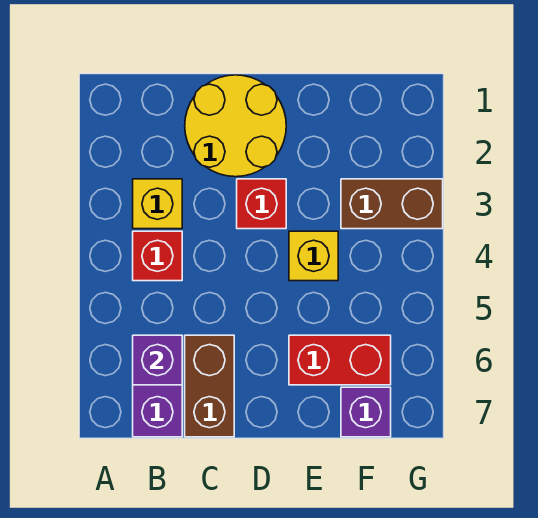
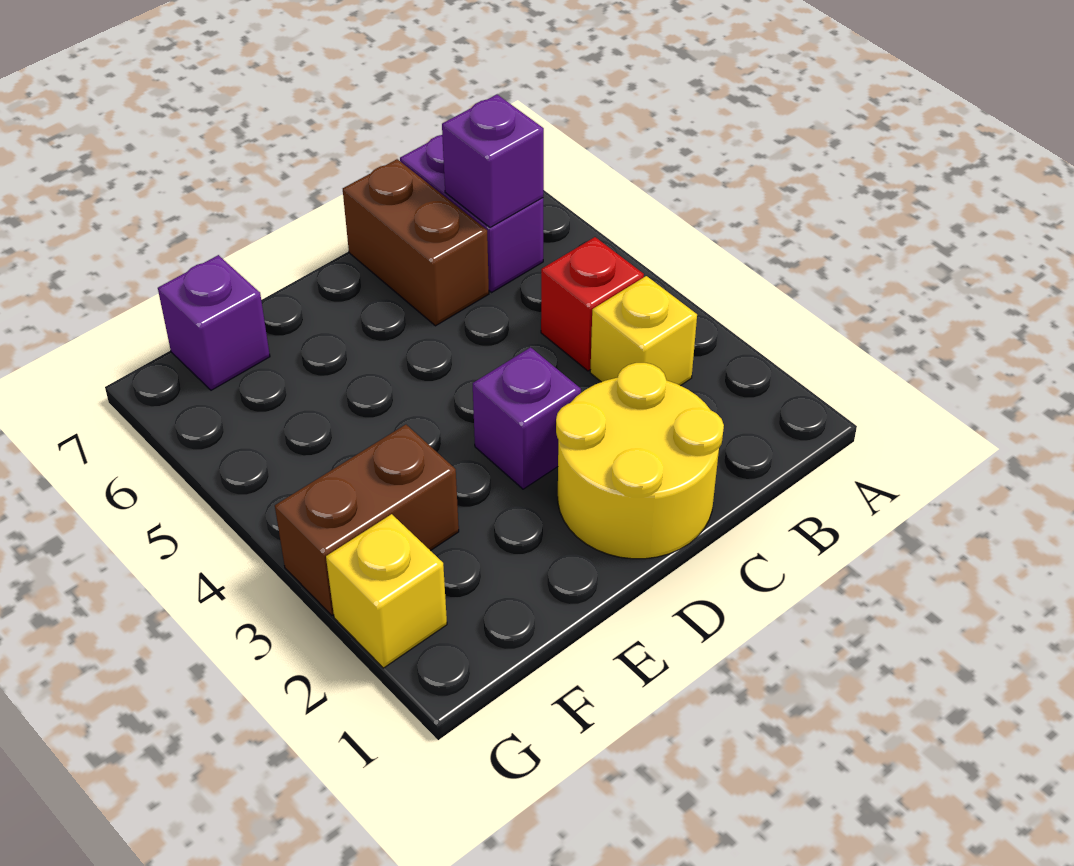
red brick D3 level 1 -> purple brick D3 level 1
yellow brick E4 level 1 -> yellow brick G2 level 1
red brick E6:F6 level 1 -> none

